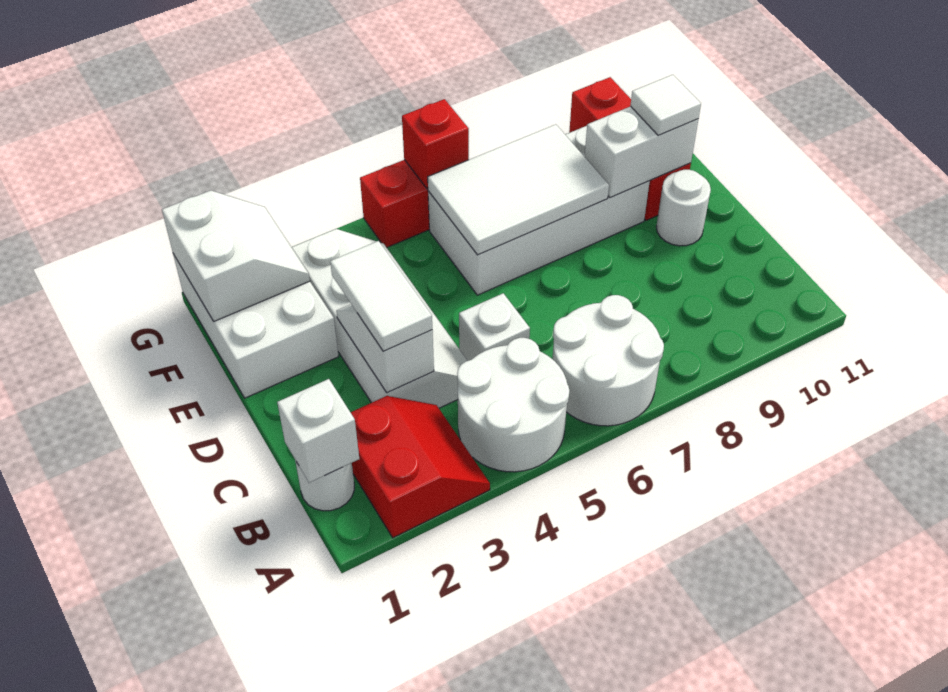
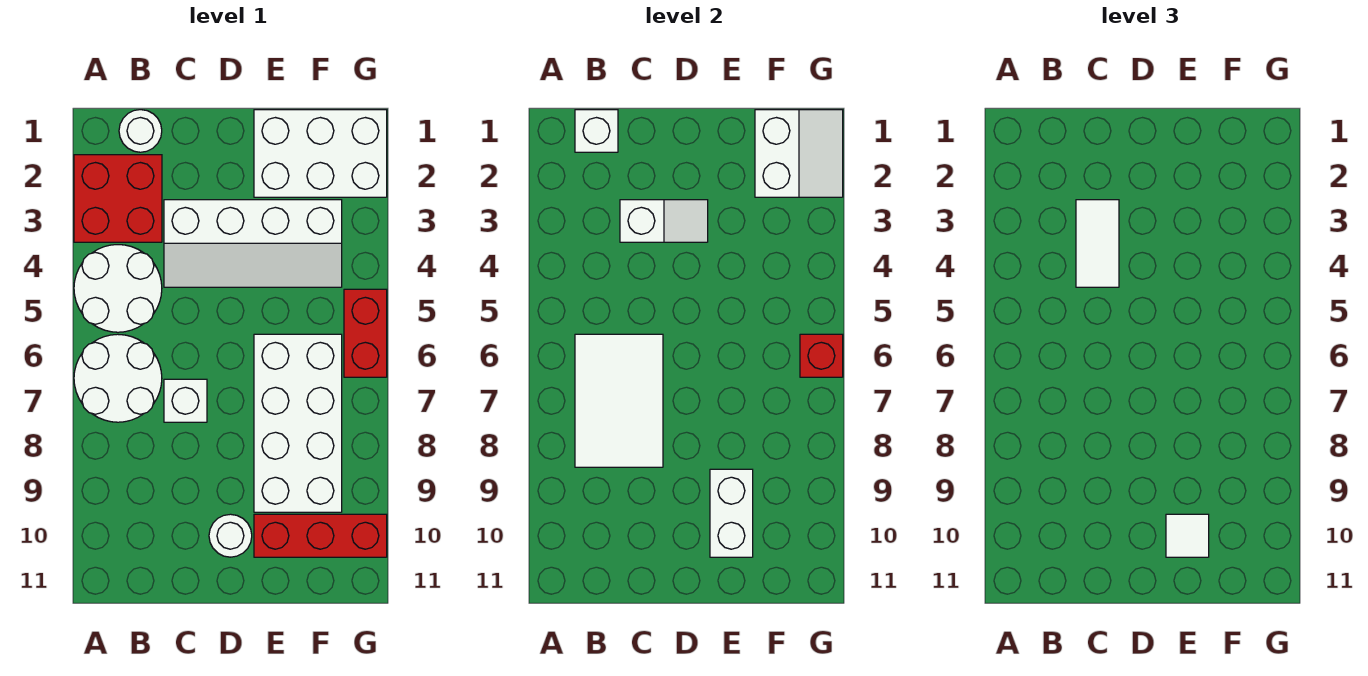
red slope A2:B3 level 1 top 2 -> red brick A2:B3 level 1
white tile C3:D3 level 3 -> white tile C3:C4 level 3
white brick C5 level 1 -> white brick C7 level 1
white tile E6:F8 level 2 -> white tile B6:C8 level 2
white slope F1:G2 level 2 top 1 -> white slope F1:G2 level 2 top F

